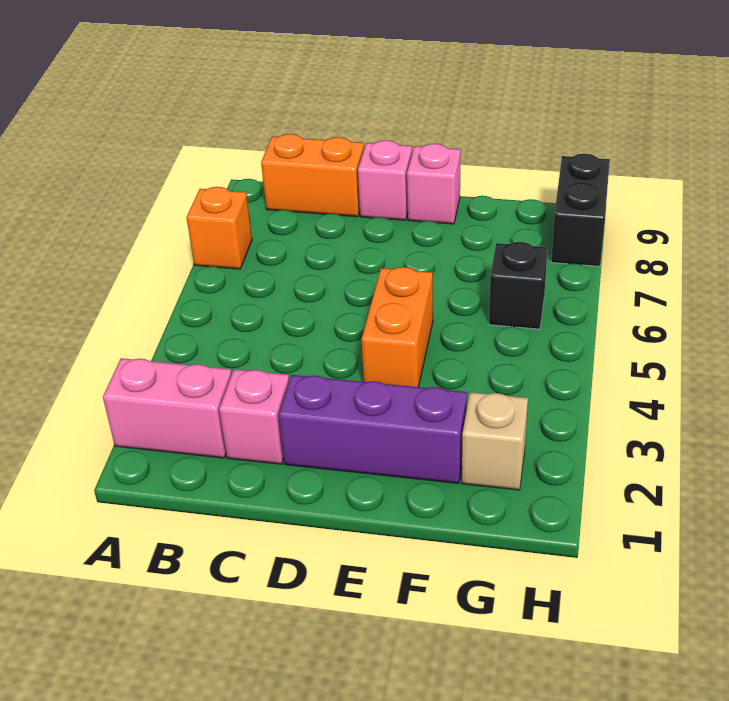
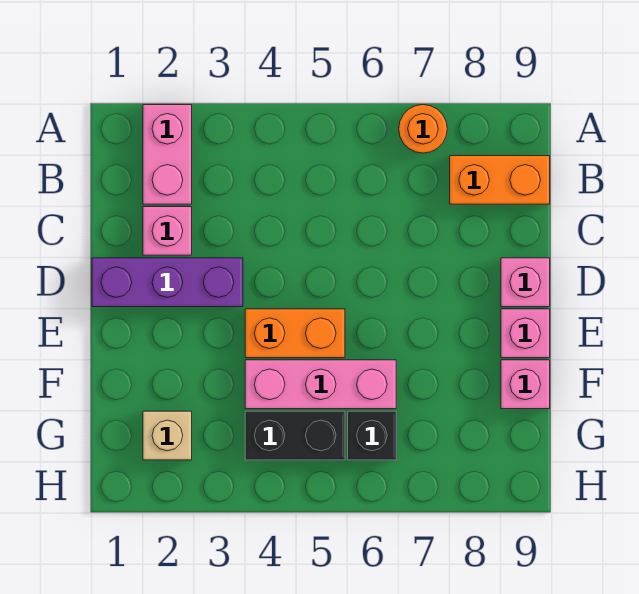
orange brick A7 level 1 -> orange round brick A7 level 1
orange brick B9:C9 level 1 -> orange brick B8:B9 level 1
purple brick D2:F2 level 1 -> purple brick D1:D3 level 1
none -> pink brick F4:F6 level 1
none -> pink brick F9 level 1
black brick H8:H9 level 1 -> black brick G4:G5 level 1

